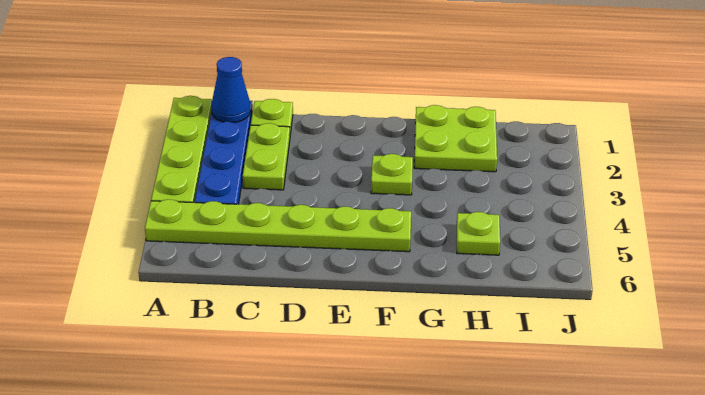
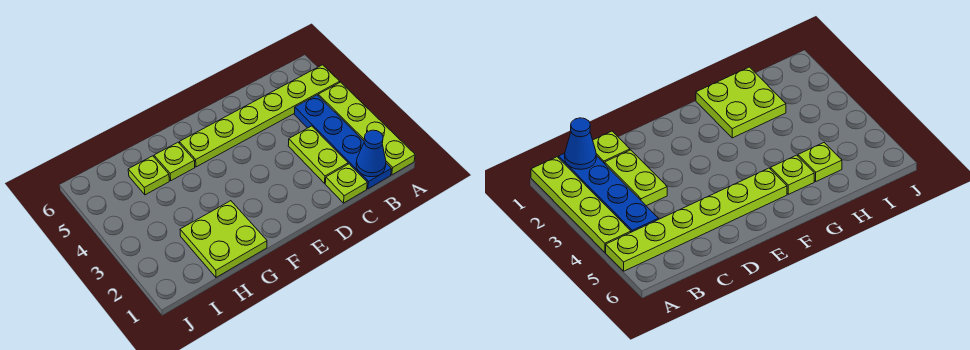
lime plate F3 level 1 -> lime plate G5 level 1

